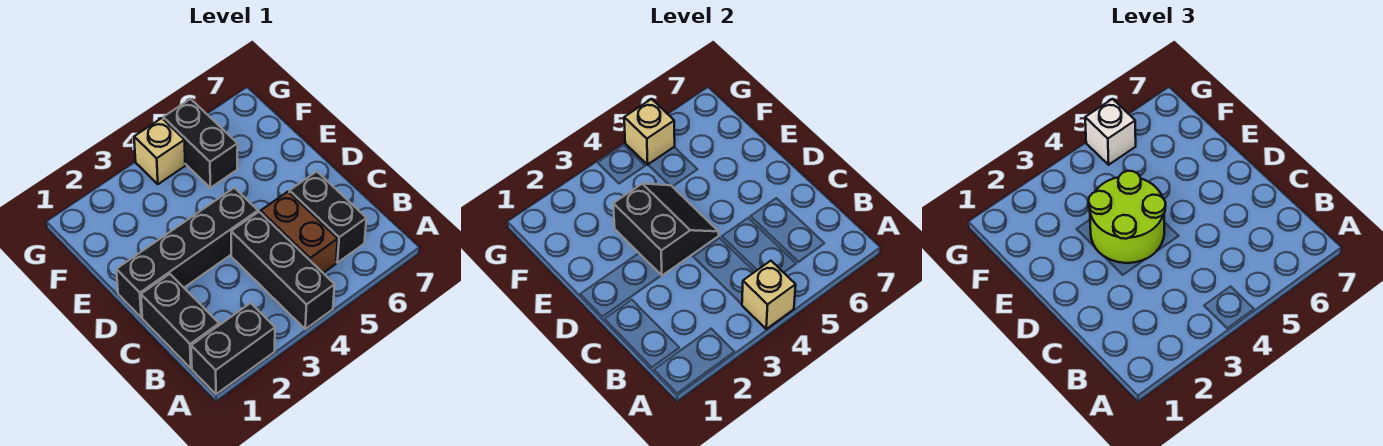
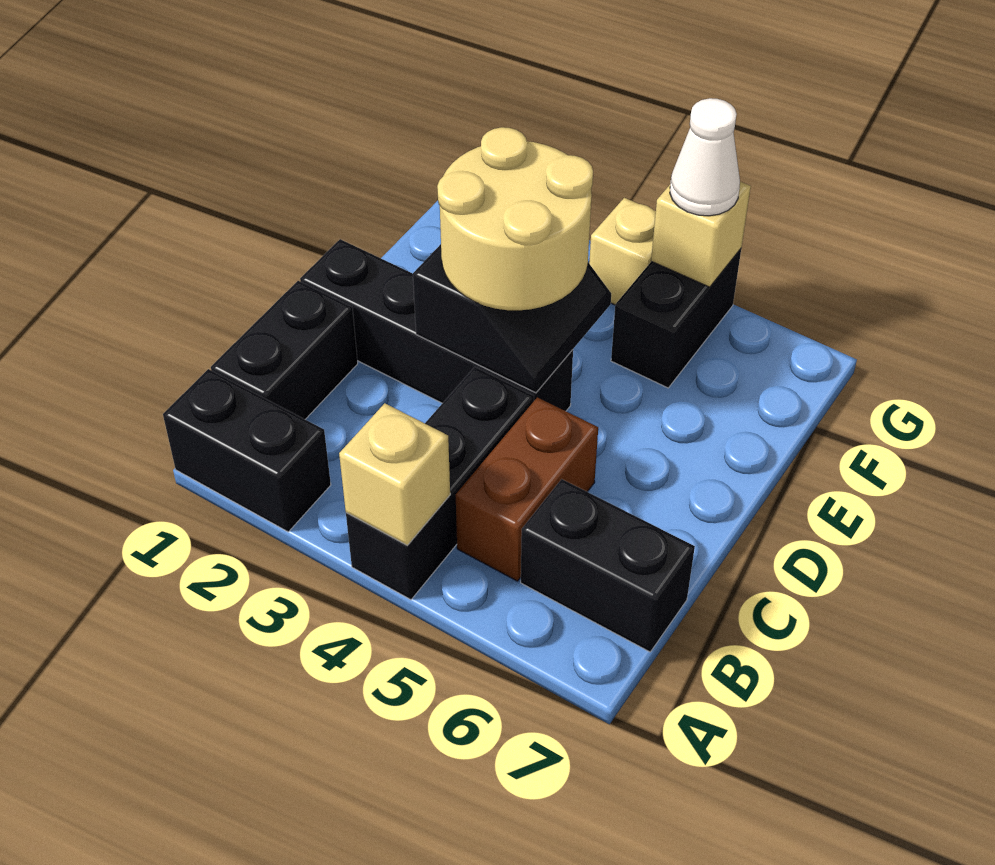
black brick B6:C6 level 1 -> black brick B6:B7 level 1
lime round brick D3:E4 level 3 -> tan round brick D3:E4 level 3
white brick G5 level 3 -> white cone G5 level 3

